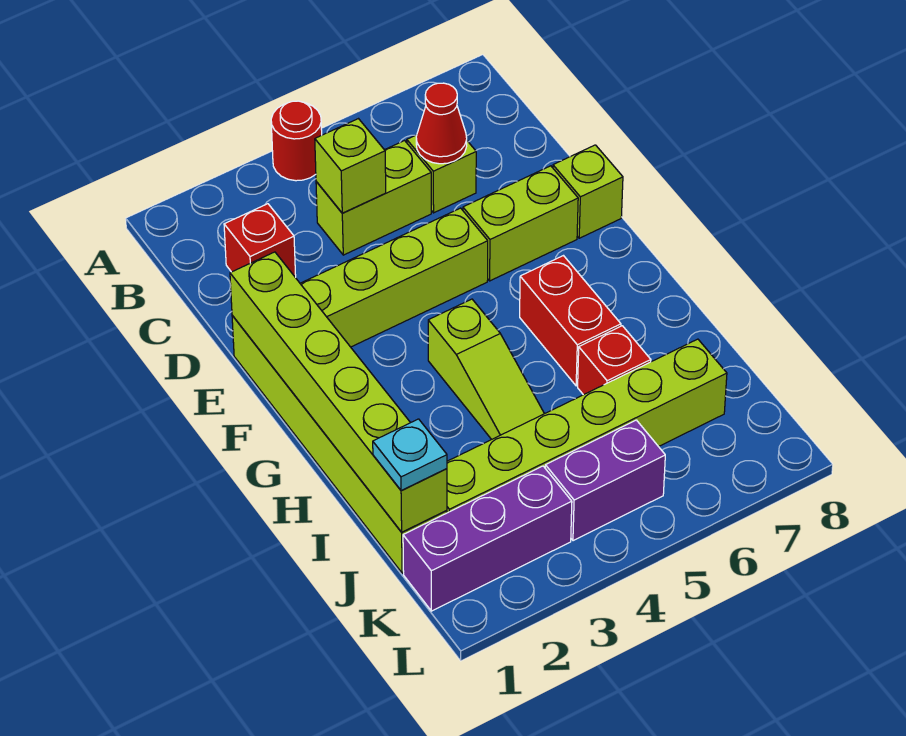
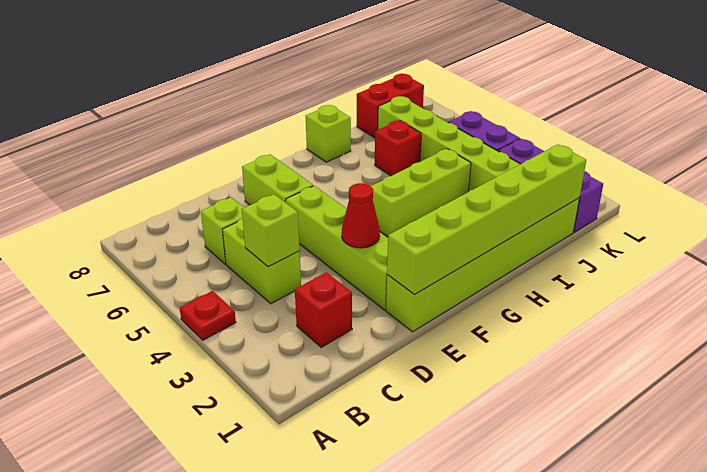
red round brick A4 level 1 -> red plate A4 level 1
red cone C6 level 2 -> red cone E3 level 2
lime brick E8 level 1 -> lime brick H8 level 1
lime slope G4:I4 level 1 top G -> lime brick G4:I4 level 1
red brick G6:H6 level 1 -> red brick J8:K8 level 1
cyan plate J1 level 3 -> none

